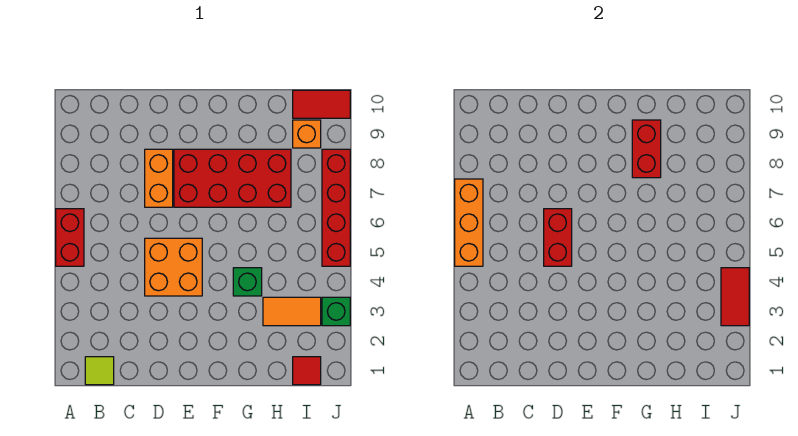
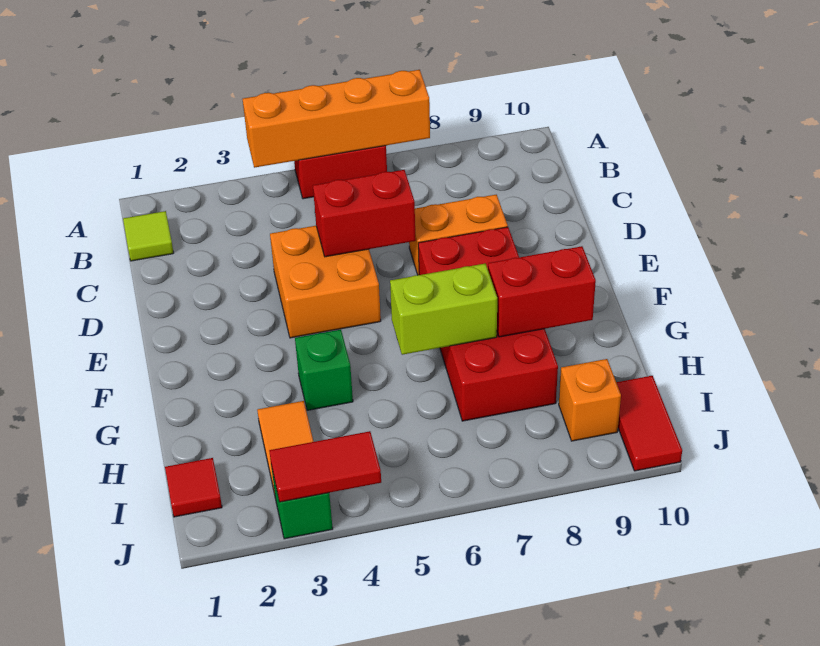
orange brick A5:A7 level 2 -> orange brick A4:A7 level 2
none -> lime brick G6:G7 level 2
red brick J5:J8 level 1 -> none

